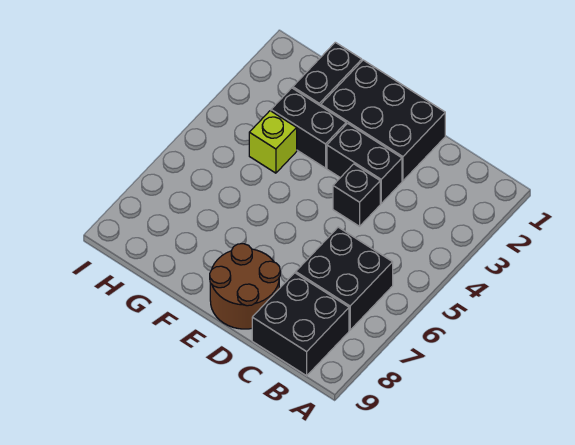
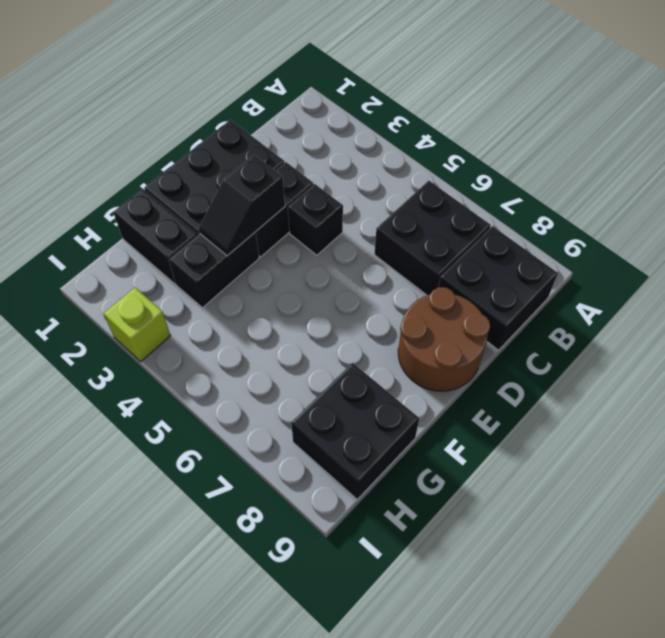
none -> black slope E3:F3 level 2 top E
lime brick G4 level 1 -> lime brick I3 level 1
none -> black brick G8:H9 level 1

